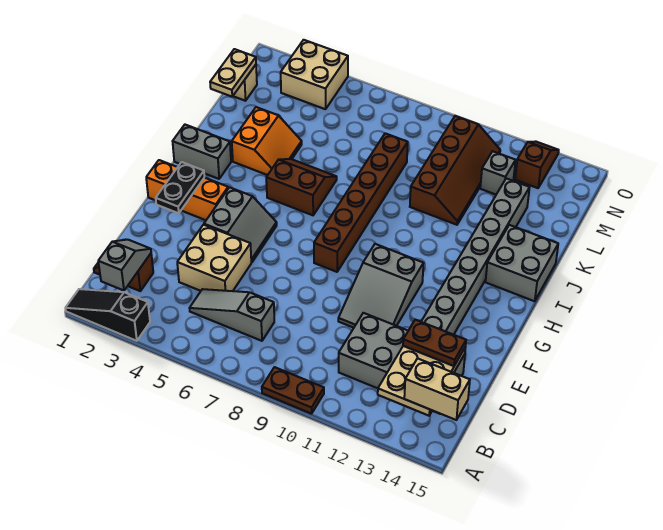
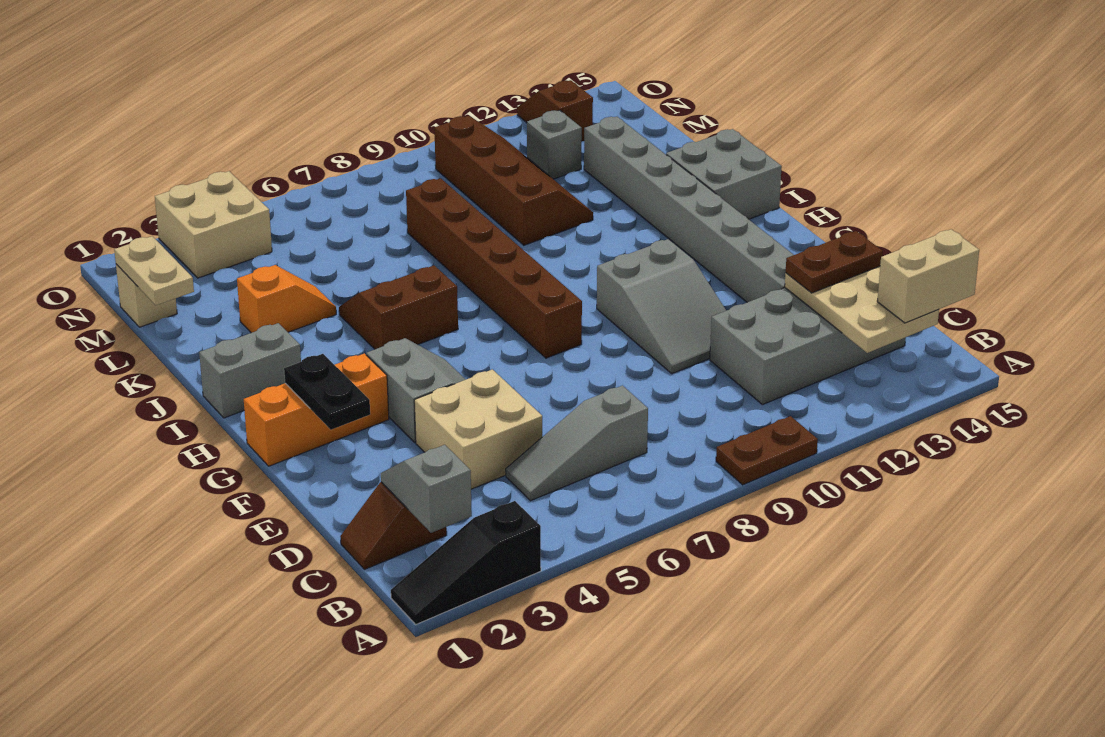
orange slope J3:K4 level 1 top 3 -> orange slope K3:K4 level 1 top 3

